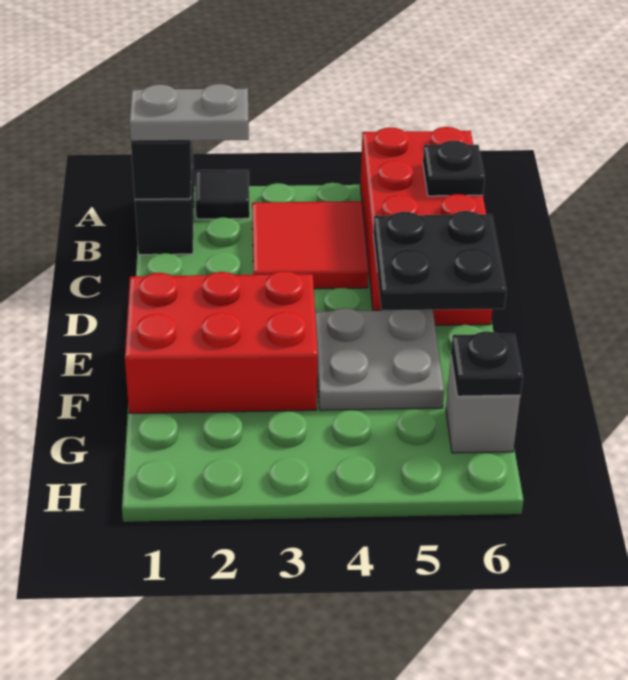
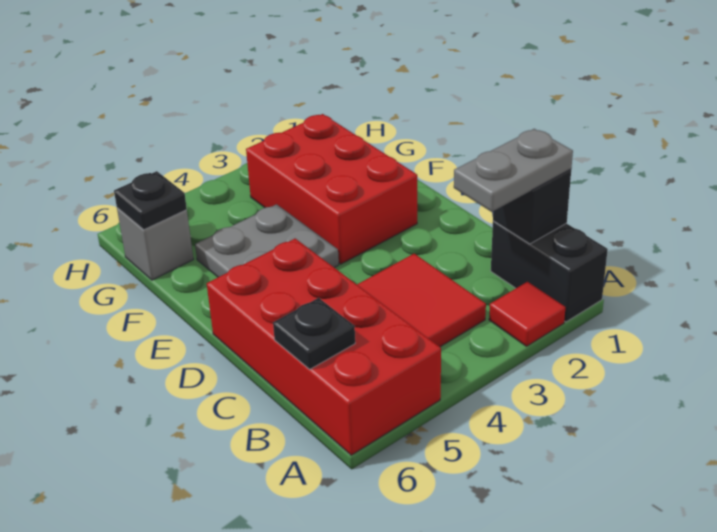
black tile A2 level 1 -> red tile A2 level 1
black plate D5:E6 level 2 -> none
red brick E1:F3 level 1 -> red brick E2:G3 level 1

